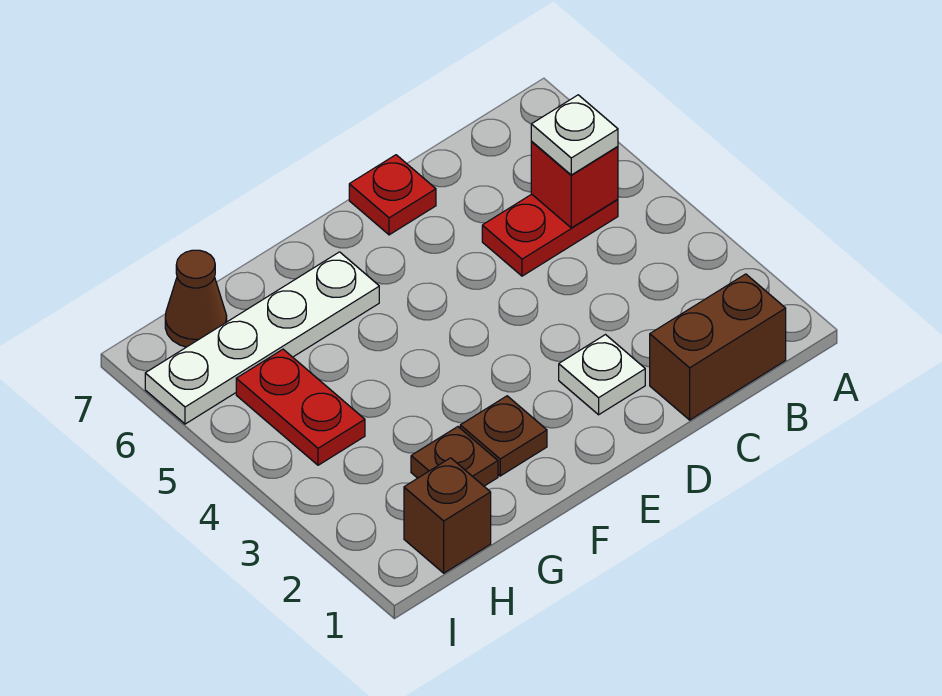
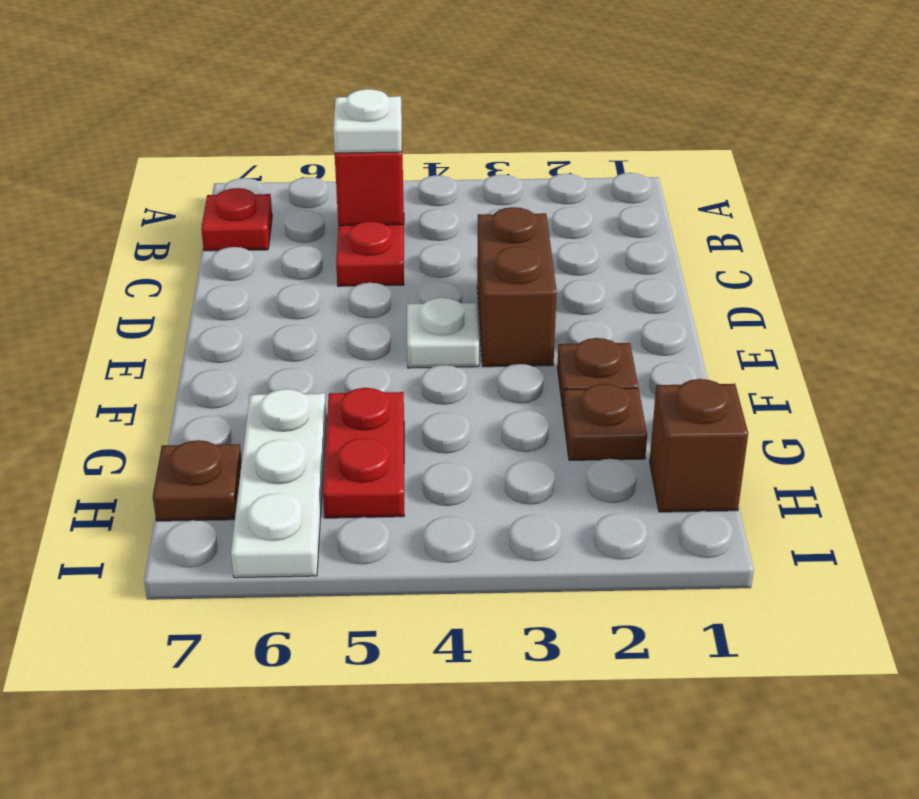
brown brick B1:C1 level 1 -> brown brick D3:E3 level 1
white plate D2 level 1 -> white plate E4 level 1
red plate D7 level 1 -> red plate B7 level 1
white plate F6:I6 level 1 -> white plate G6:I6 level 1
red plate H4:H5 level 1 -> red plate G5:H5 level 1
brown cone H7 level 1 -> brown plate H7 level 1

